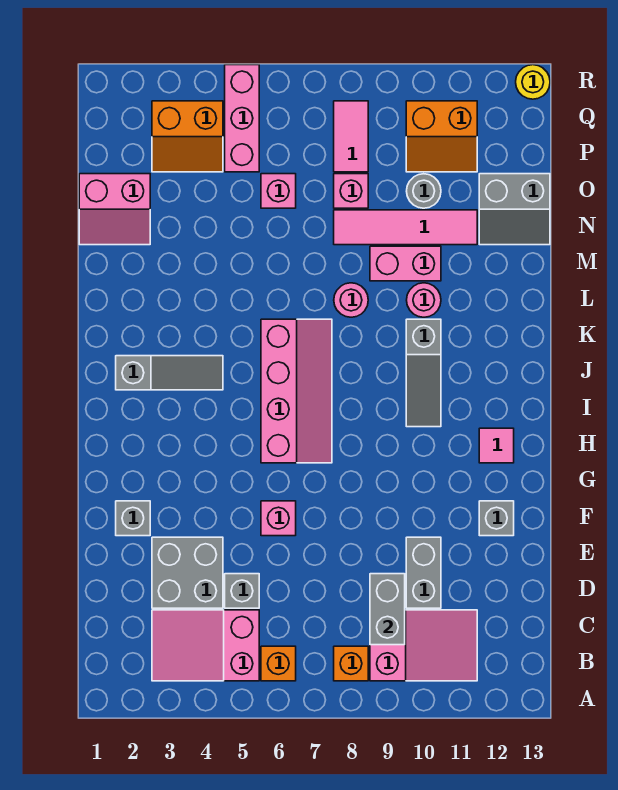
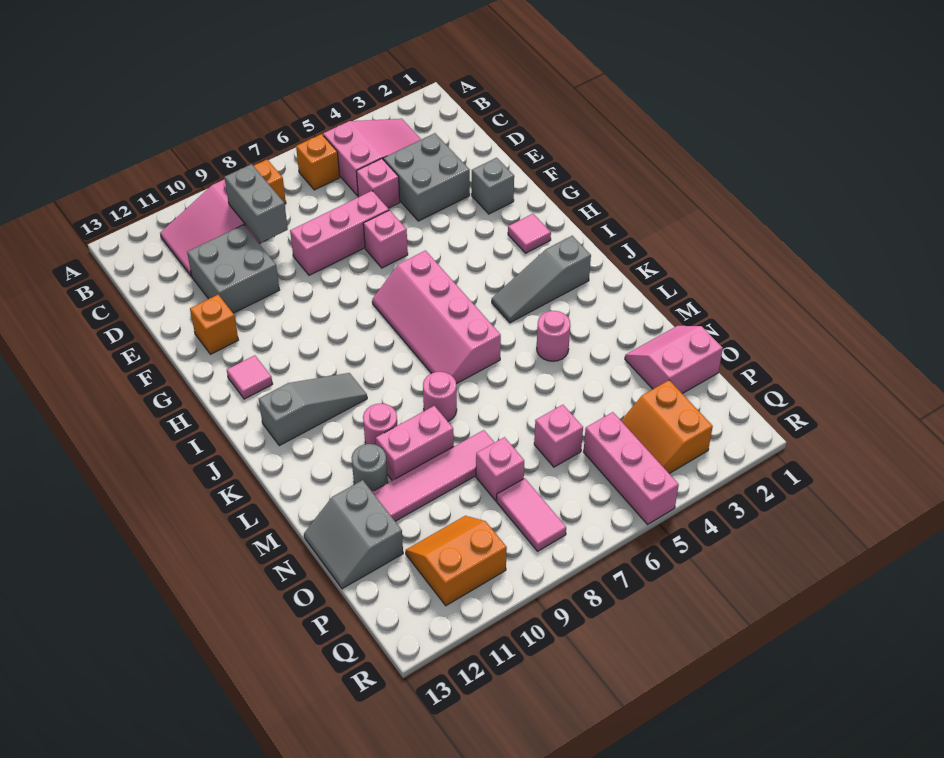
grey brick D5 level 1 -> pink brick D5 level 1
grey brick D10:E10 level 1 -> grey brick D10:E11 level 1
none -> pink brick E6:E8 level 1
grey brick F12 level 1 -> orange brick F12 level 1
none -> pink tile H2 level 1
grey slope I10:K10 level 1 top K -> grey slope J10:J12 level 1 top 12
none -> pink round brick L4 level 1
grey slope N12:O13 level 1 top O -> grey slope N12:O13 level 1 top 12
grey round brick O10 level 1 -> grey round brick M11 level 1
orange slope P3:Q4 level 1 top Q -> orange slope P3:Q4 level 1 top 3
yellow round brick R13 level 1 -> none

